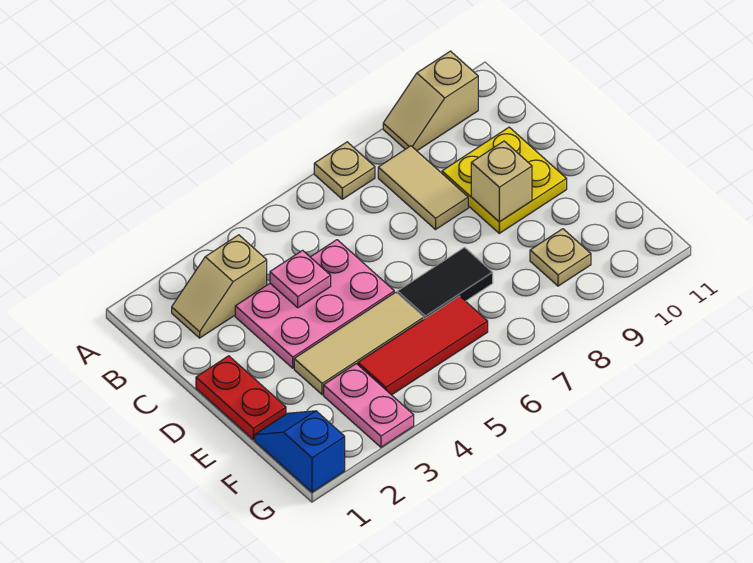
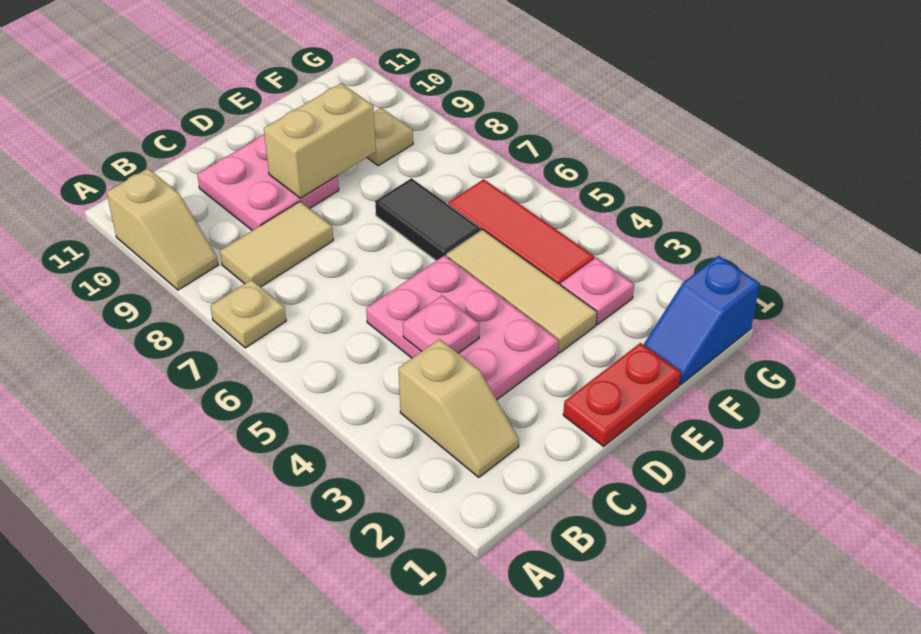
yellow plate C9:D10 level 1 -> pink plate C9:D10 level 1
tan brick D9 level 2 -> tan brick D9:E9 level 2
pink plate F3:G3 level 1 -> pink plate F3 level 1

